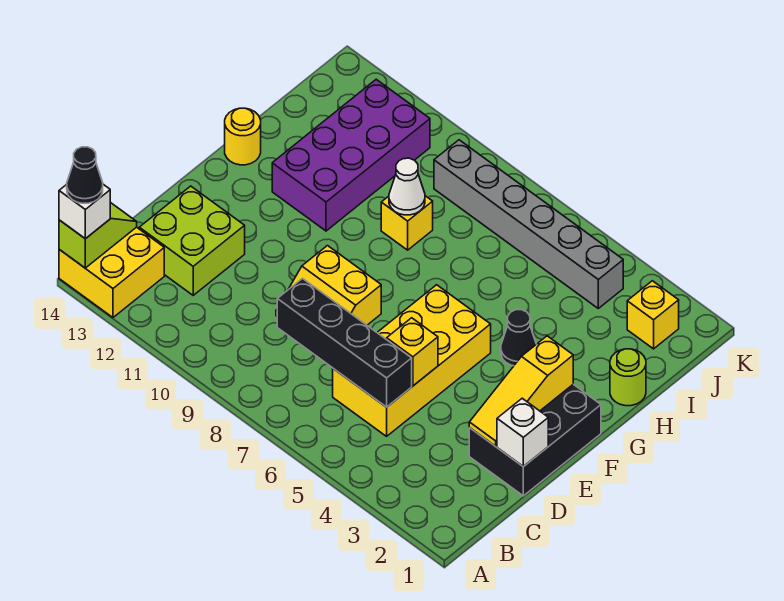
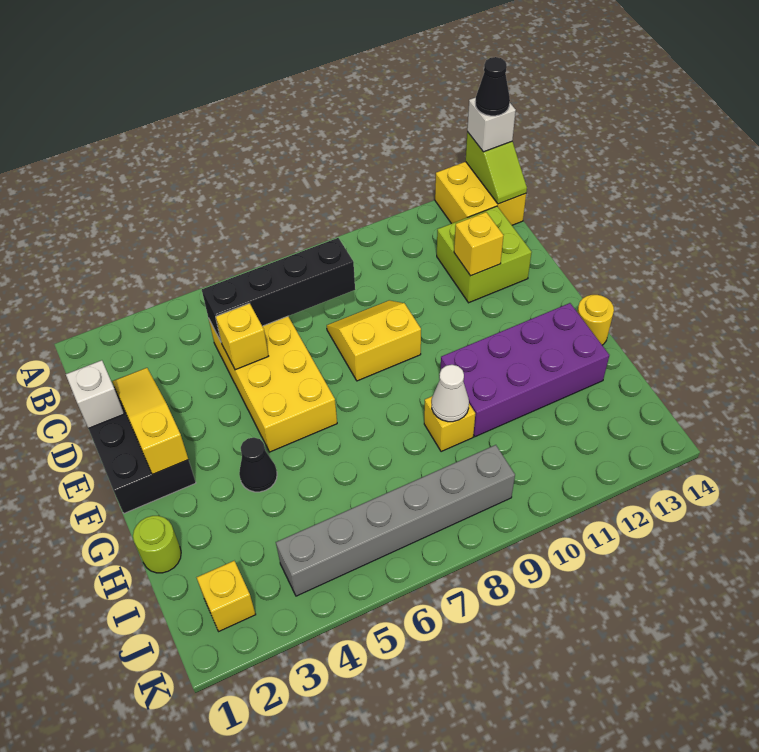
none -> yellow brick D12 level 2
purple brick G11:J12 level 1 -> purple brick G10:H13 level 1

